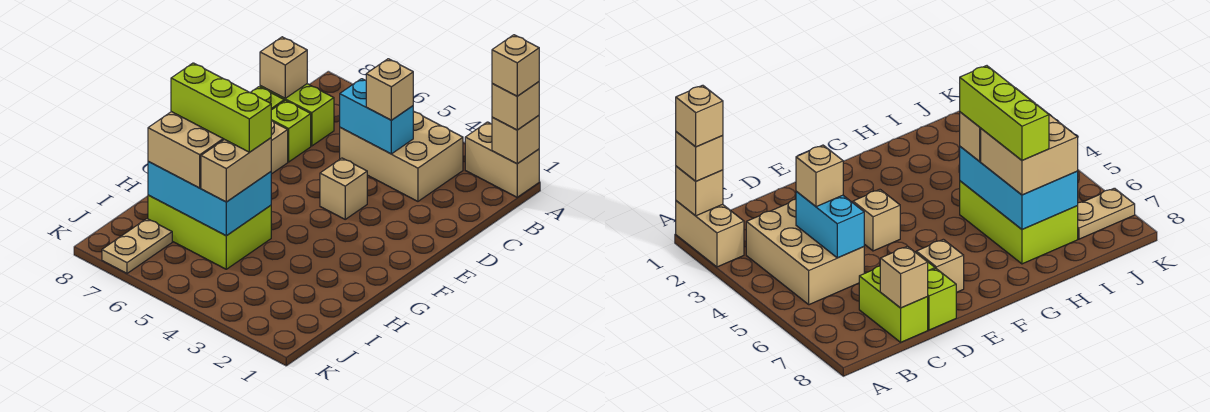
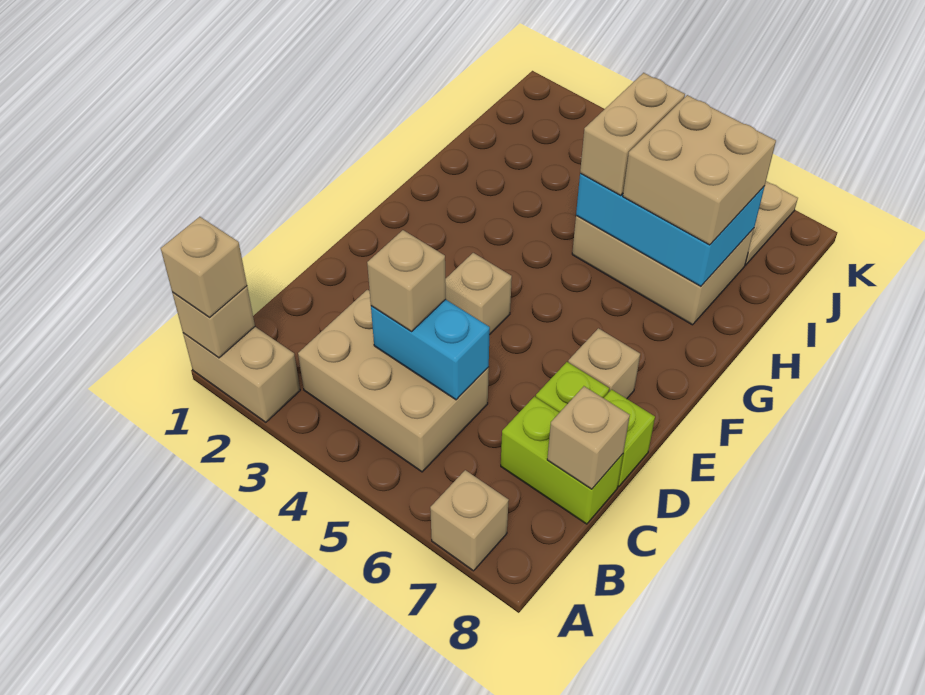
tan brick A1 level 4 -> tan brick A7 level 1
lime brick H5:I7 level 1 -> tan brick H5:I7 level 1
lime brick H5:H7 level 4 -> none

